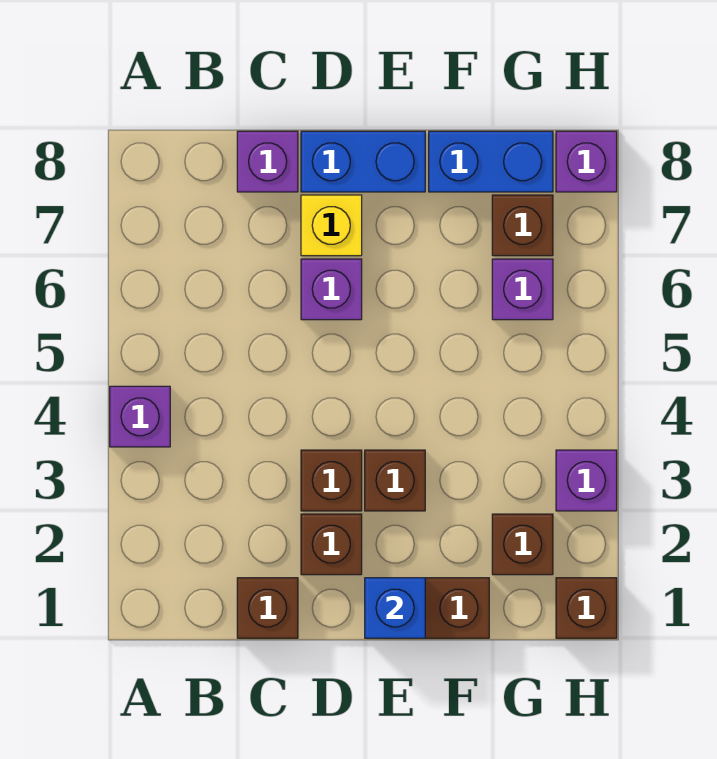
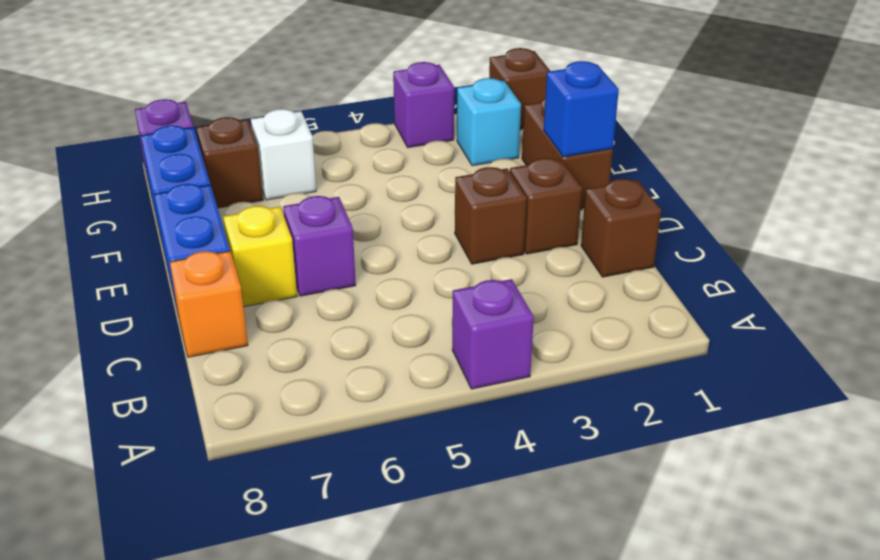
purple brick C8 level 1 -> orange brick C8 level 1
brown brick E3 level 1 -> none
brown brick G2 level 1 -> cyan brick G2 level 1
purple brick G6 level 1 -> white brick G6 level 1

